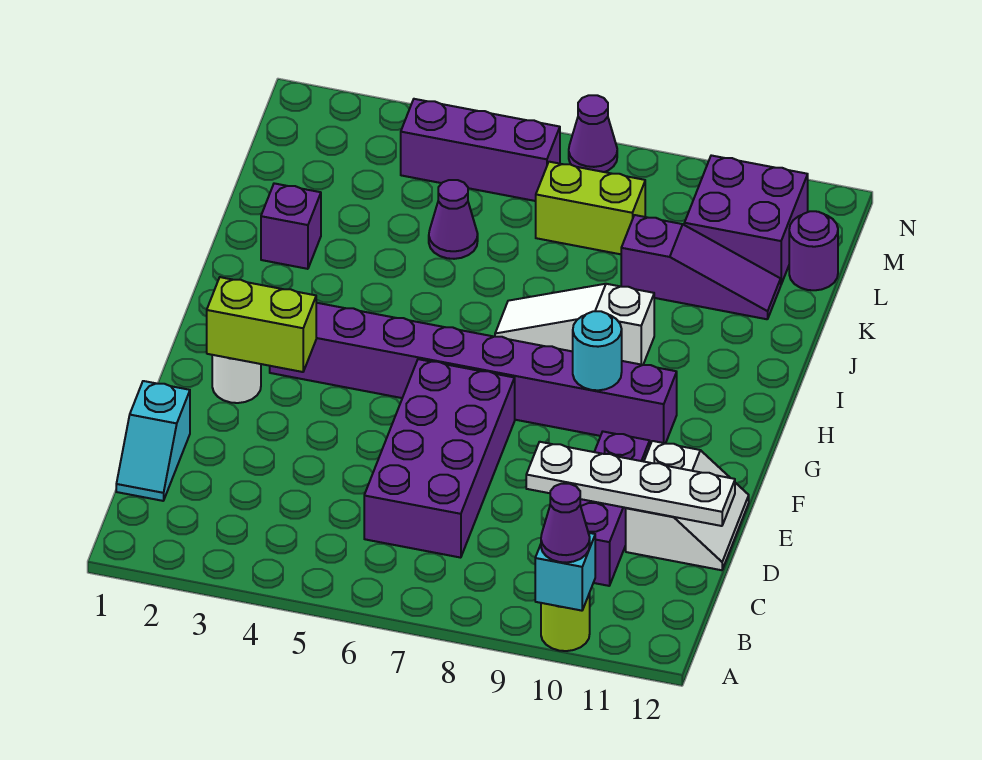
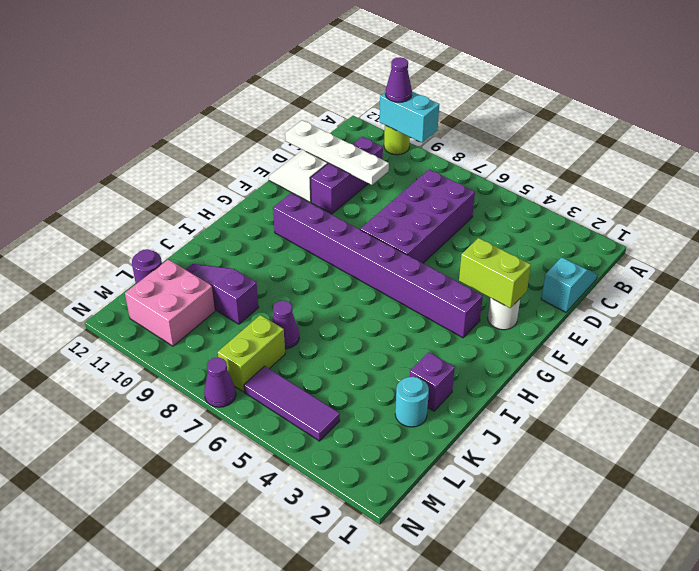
cyan brick A10 level 2 -> cyan brick A9:A10 level 2
cyan round brick G9 level 2 -> cyan round brick K2 level 1
white slope I7:I9 level 1 top 9 -> none
purple cone K5 level 1 -> purple cone K7 level 1
lime brick L7:L8 level 1 -> lime brick L7:M7 level 1
purple brick L10:M11 level 1 -> pink brick L10:M11 level 1
purple brick M4:M6 level 1 -> purple tile M4:M6 level 1

